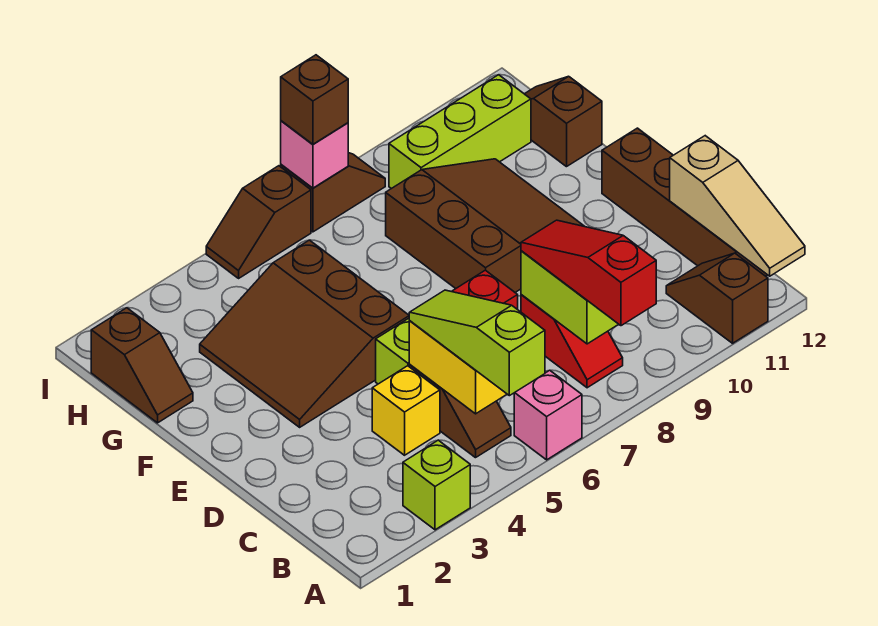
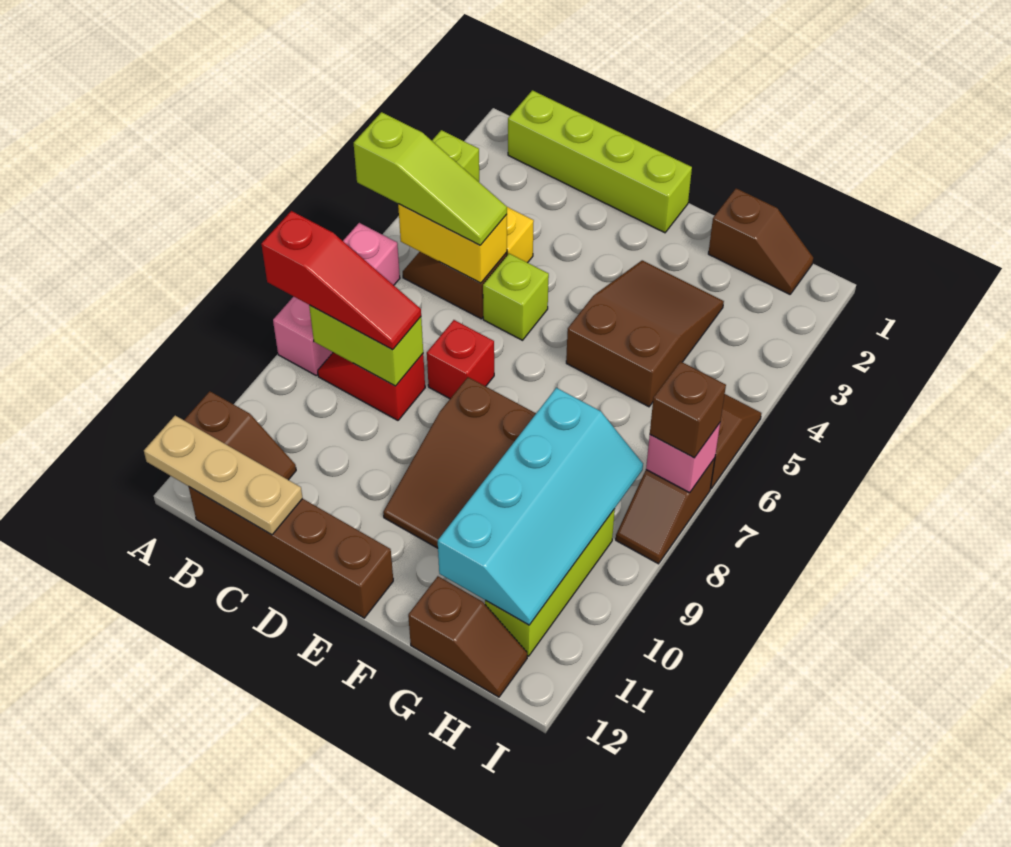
pink brick A6 level 1 -> pink brick A6:A8 level 1
tan slope A12:C12 level 2 top C -> tan plate A12:C12 level 2
none -> lime brick B1:E1 level 1
brown slope E3:G5 level 1 top 5 -> brown slope F3:G5 level 1 top 5
brown slope G1:H1 level 1 top H -> brown slope G1:H1 level 1 top G
none -> cyan slope G8:H11 level 2 top G

